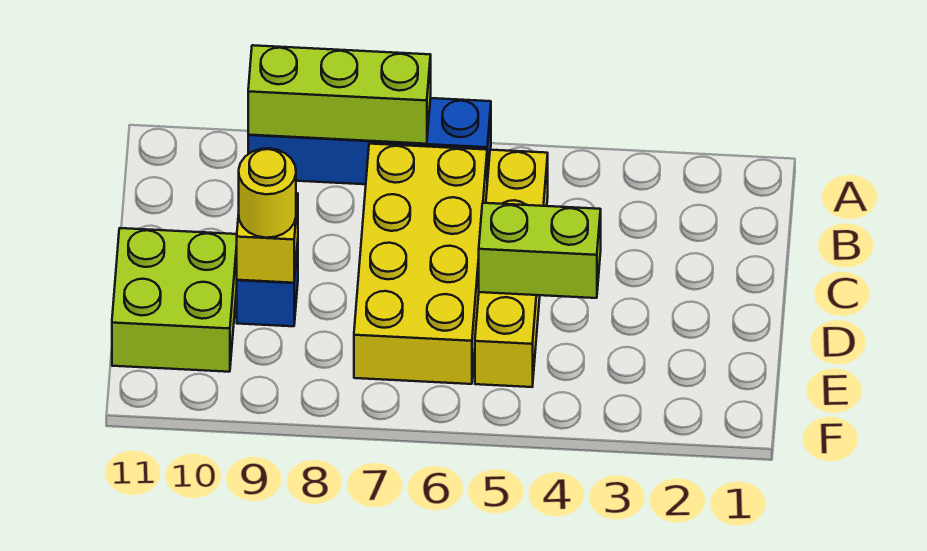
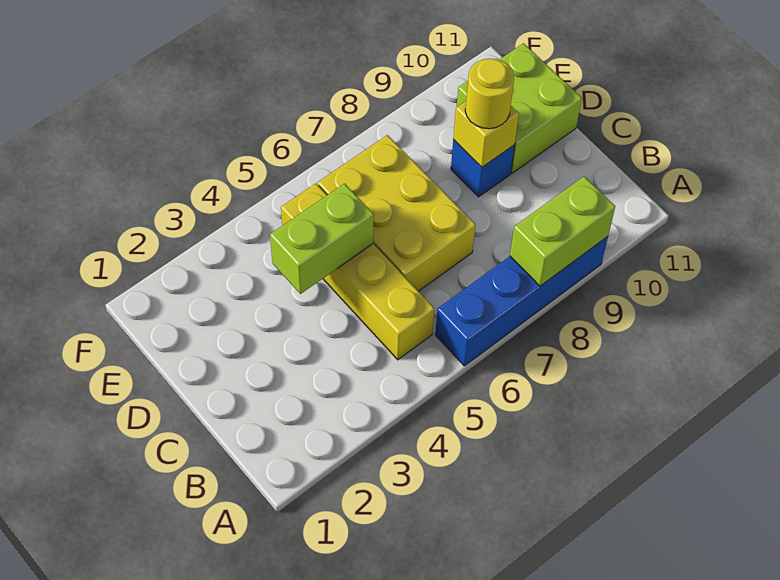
lime brick A7:A9 level 2 -> lime brick A8:A9 level 2
yellow brick B6:E7 level 1 -> yellow brick C6:E7 level 1

